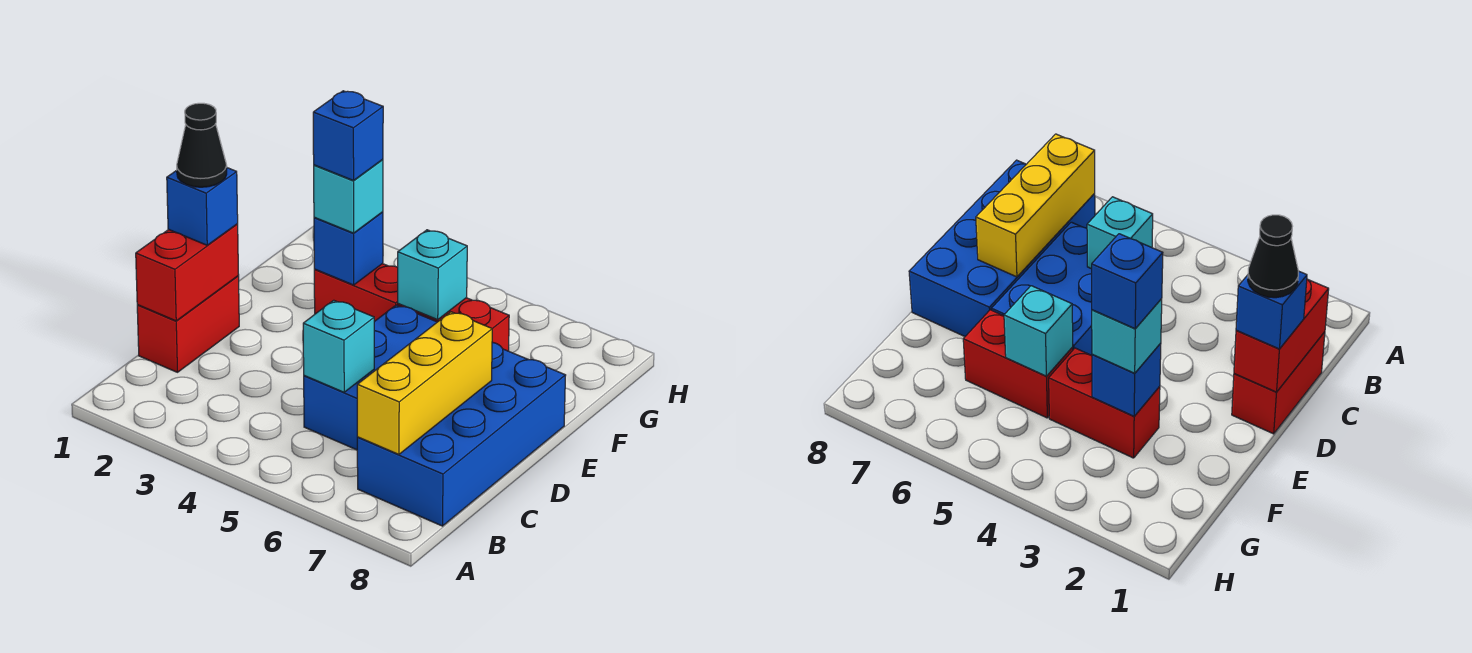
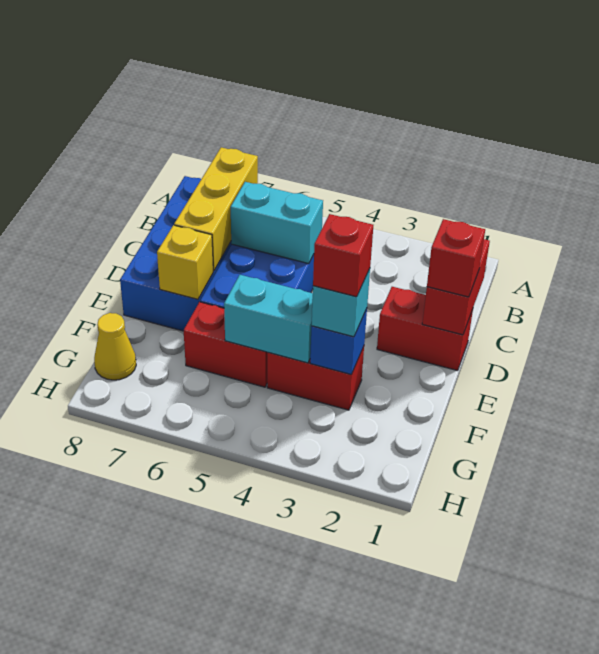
red brick C1:D1 level 1 -> red brick D1:D2 level 1
cyan brick C5 level 2 -> cyan brick C5:C6 level 2
blue brick D1 level 3 -> red brick D1 level 3
black cone D1 level 4 -> none
none -> yellow brick E7 level 2
blue brick F3 level 4 -> red brick F3 level 4
cyan brick F5 level 2 -> cyan brick F4:F5 level 2
none -> yellow cone G8 level 1

